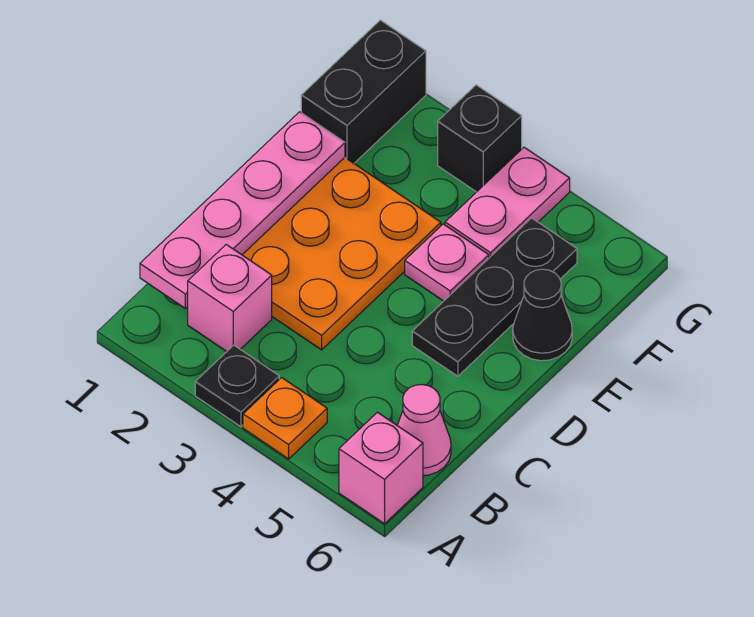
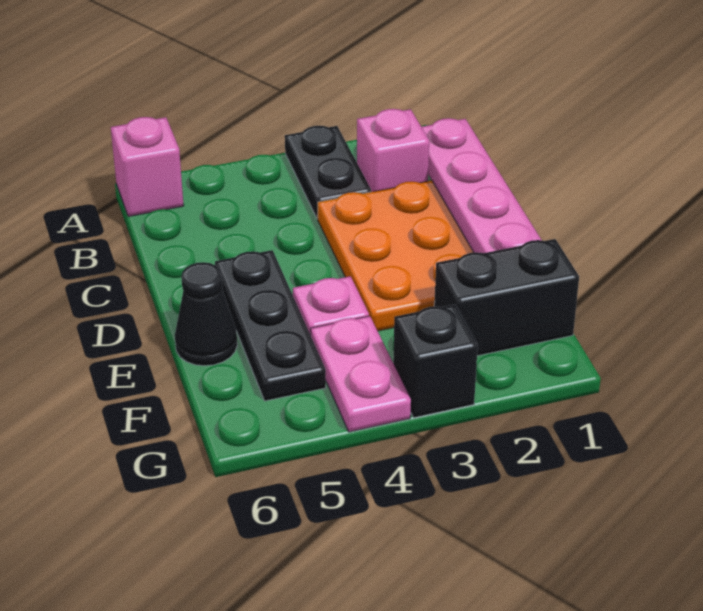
black plate A3 level 1 -> black plate A3:B3 level 1
orange plate A4 level 1 -> none
pink cone B6 level 1 -> none
black brick F1:G1 level 1 -> black brick F1:F2 level 1

